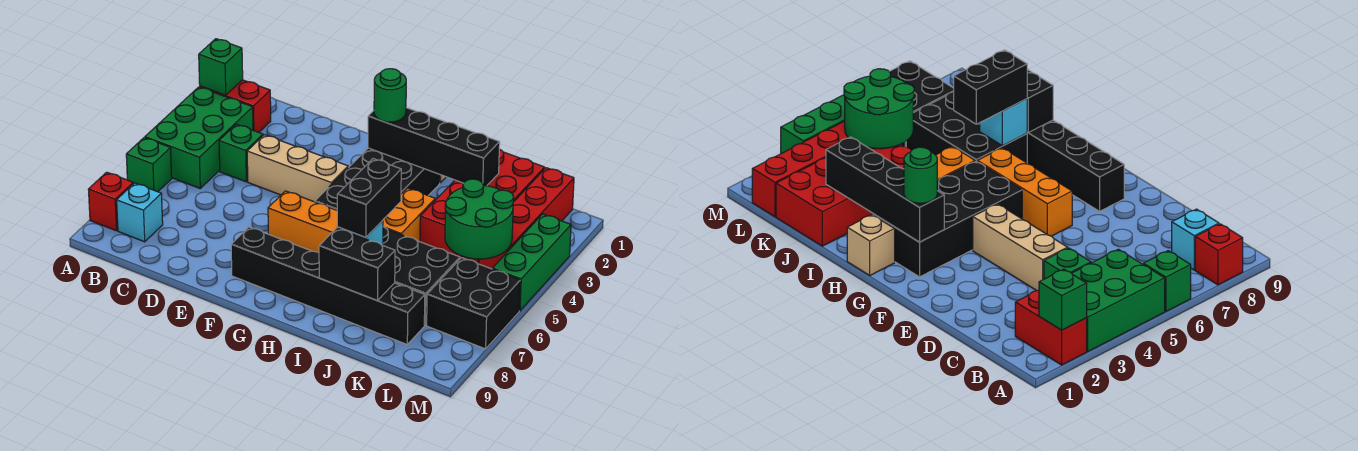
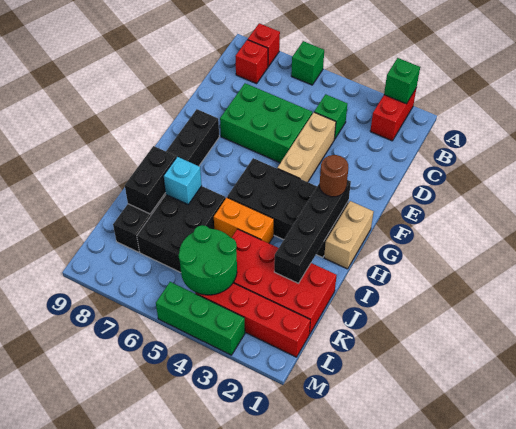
green brick A3:B5 level 1 -> green brick D5:E7 level 1
cyan brick B8 level 1 -> red brick B8 level 1
orange brick F6:H6 level 1 -> none
green round brick G2 level 3 -> brown round brick G2 level 3
tan brick H1 level 1 -> tan brick G1:H1 level 1
black brick I6:I7 level 3 -> none
black brick L6:M7 level 1 -> none

